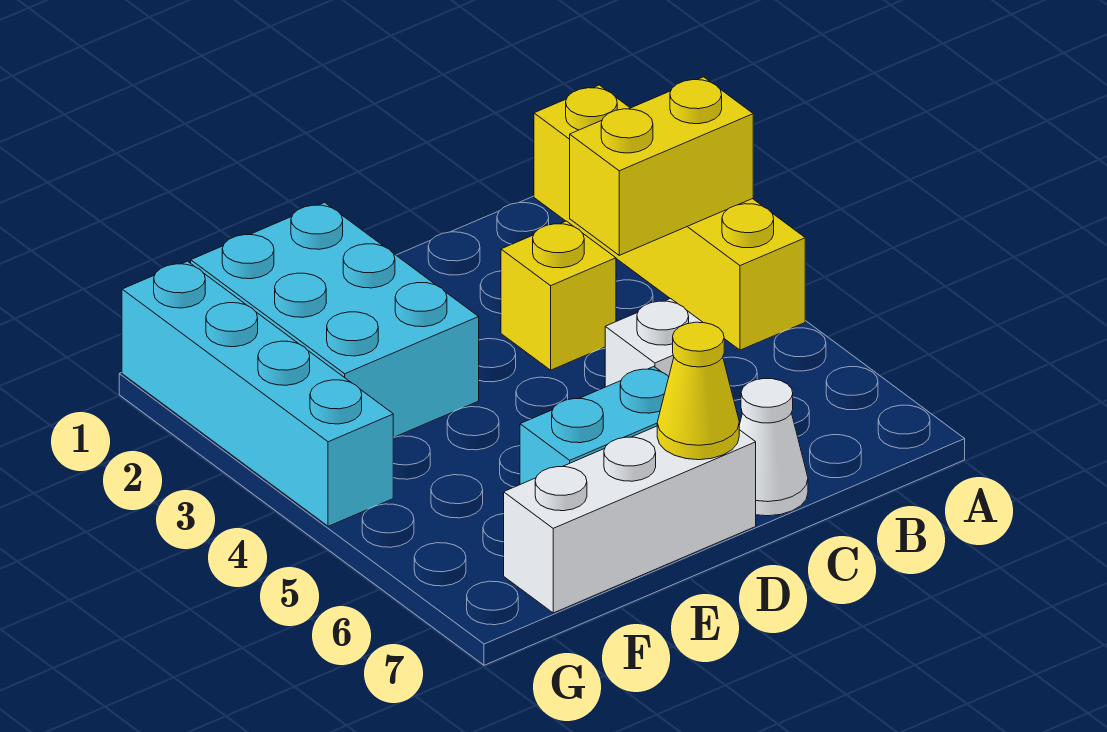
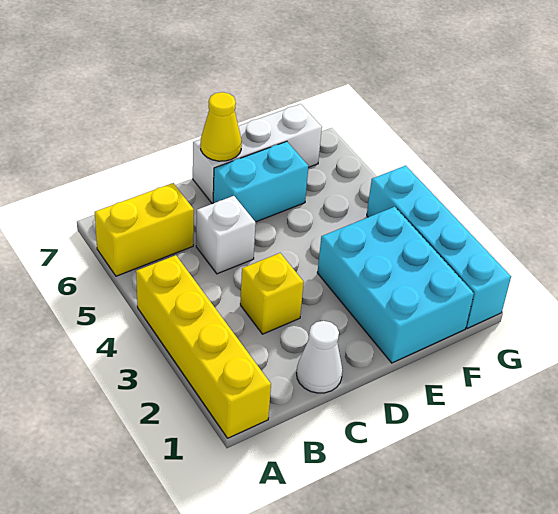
yellow brick A3:B3 level 2 -> yellow brick A6:B6 level 1
white cone C7 level 1 -> white cone C1 level 1

